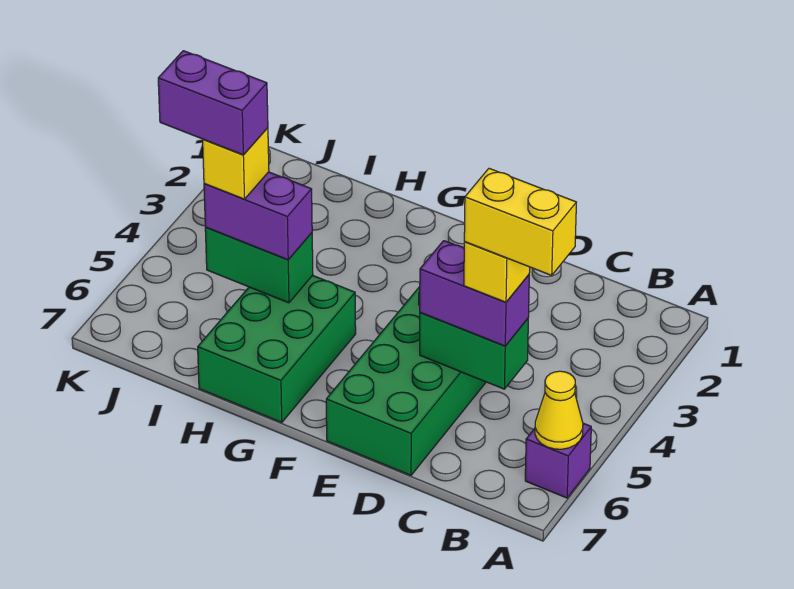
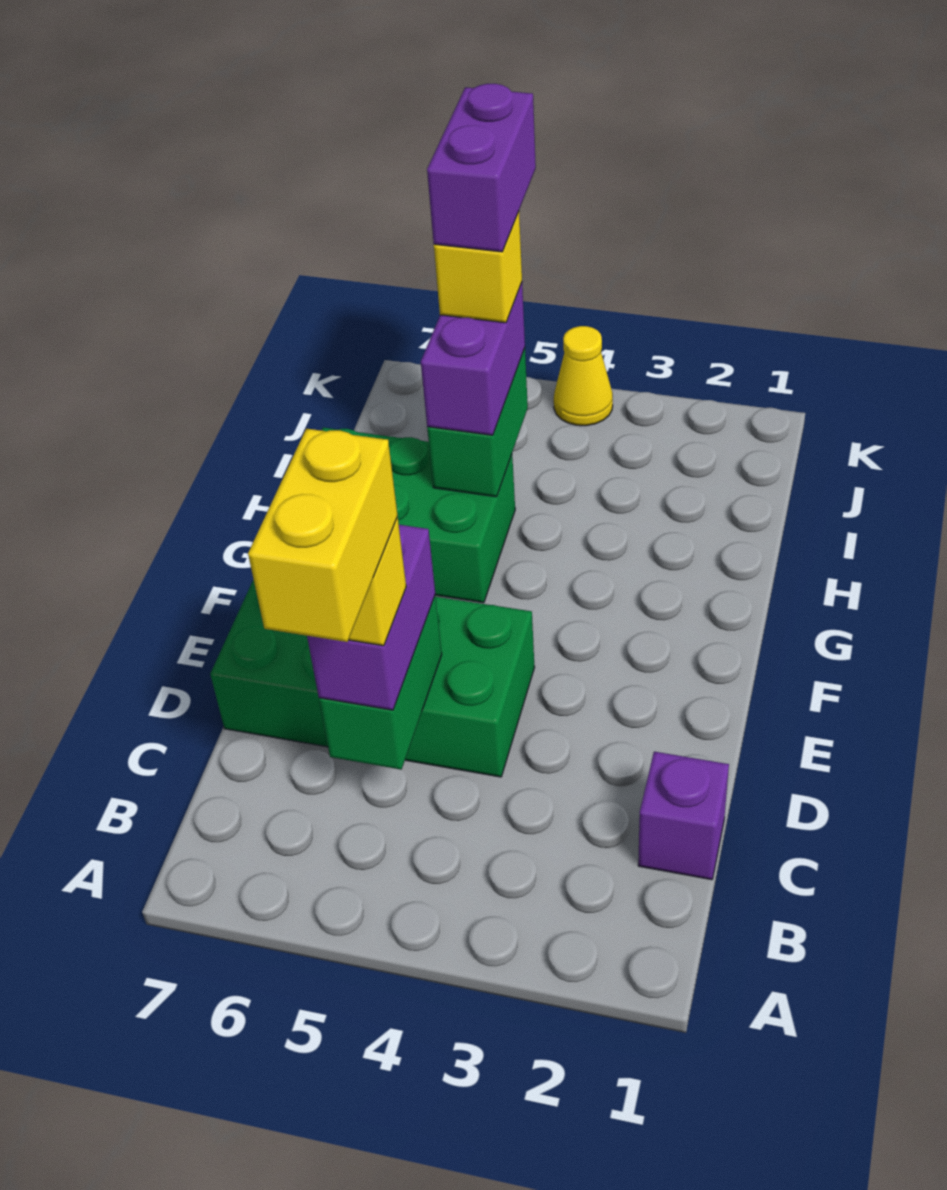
purple brick A6 level 1 -> purple brick C1 level 1
yellow cone A6 level 2 -> yellow cone K4 level 1

